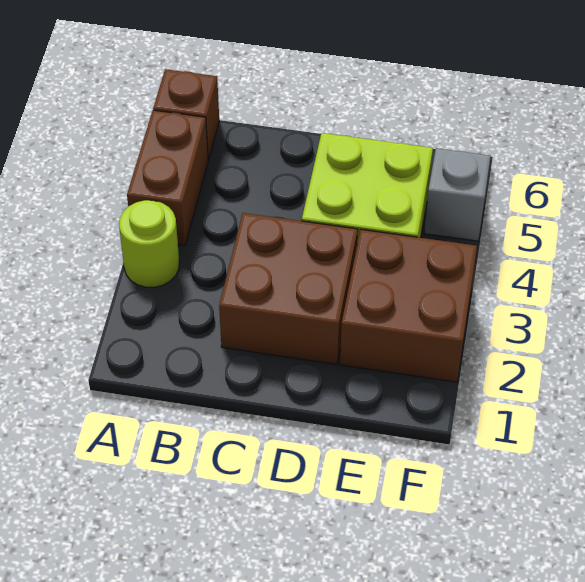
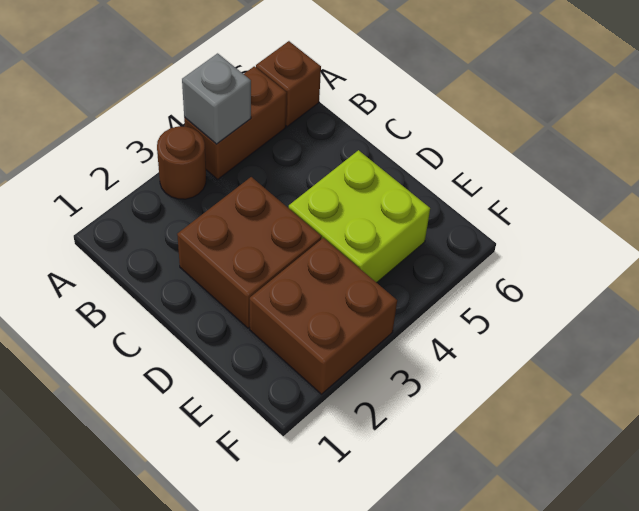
lime round brick A3 level 1 -> brown round brick A3 level 1
grey brick F5 level 1 -> grey brick A4 level 2

